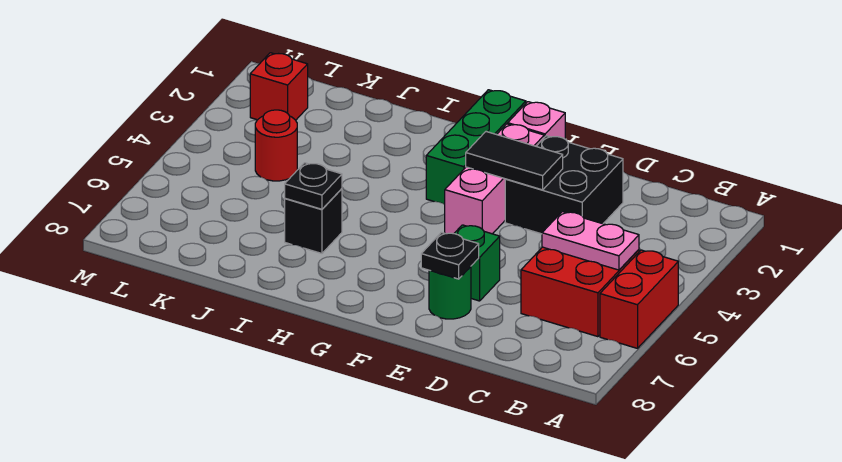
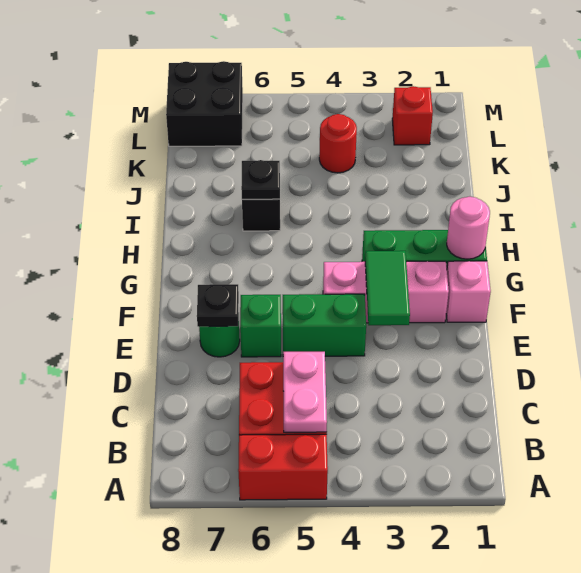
black brick D2:E3 level 1 -> black brick L7:M8 level 1
black tile E3:F3 level 2 -> green tile E3:F3 level 2
none -> green brick E4:E5 level 1
none -> pink round brick G1 level 2

